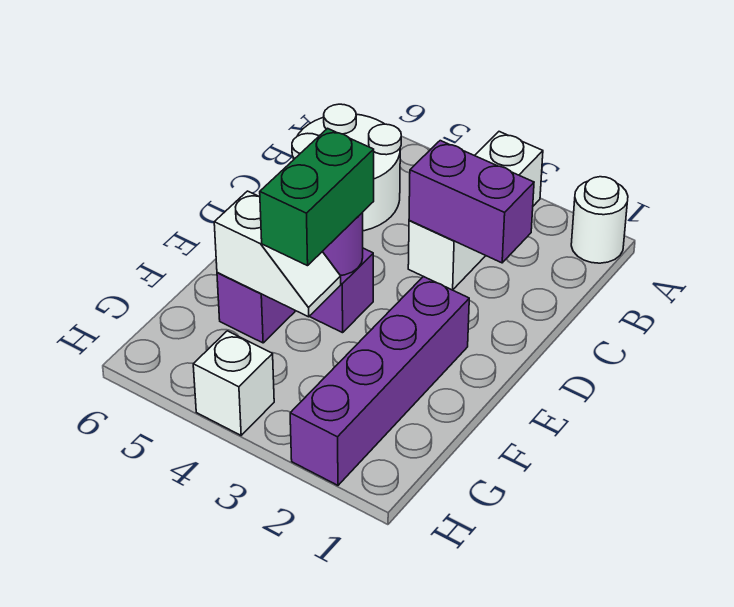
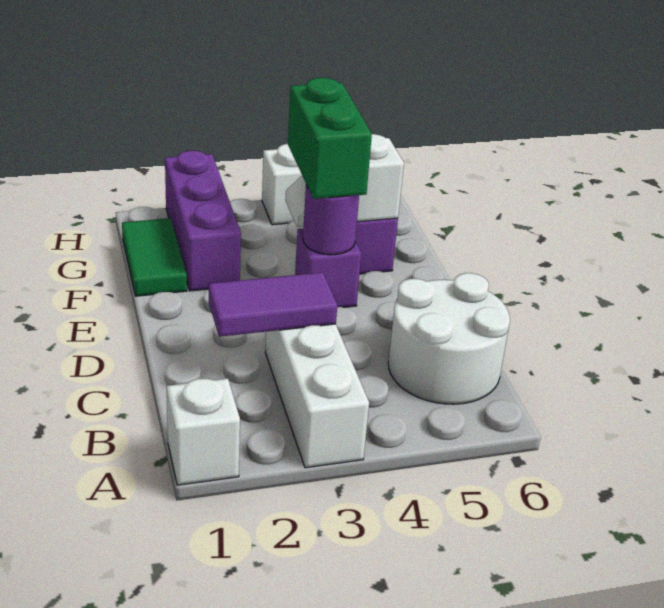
white round brick A1 level 1 -> white brick A1 level 1
purple brick C2:C3 level 2 -> purple tile C2:C3 level 2
purple brick E2:H2 level 1 -> purple brick F2:H2 level 1
none -> green tile F1:G1 level 1

